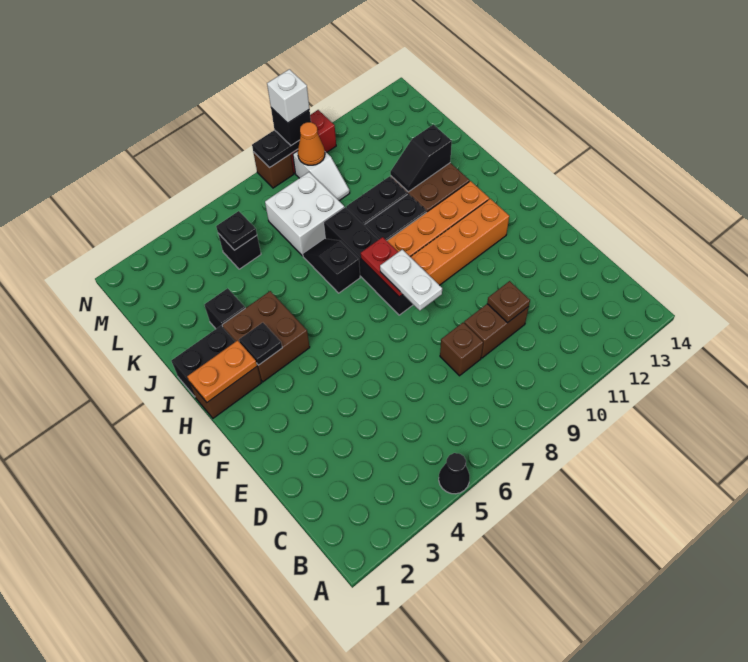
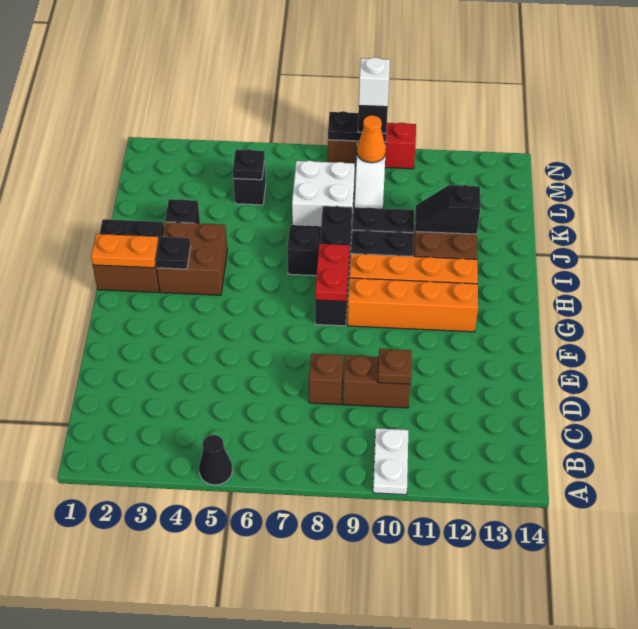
white plate F8:G8 level 3 -> white plate A10:B10 level 1

